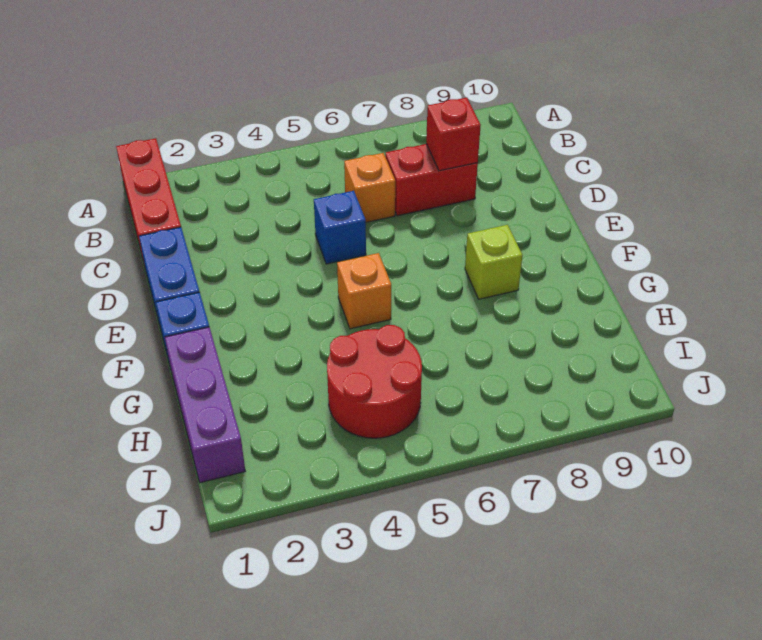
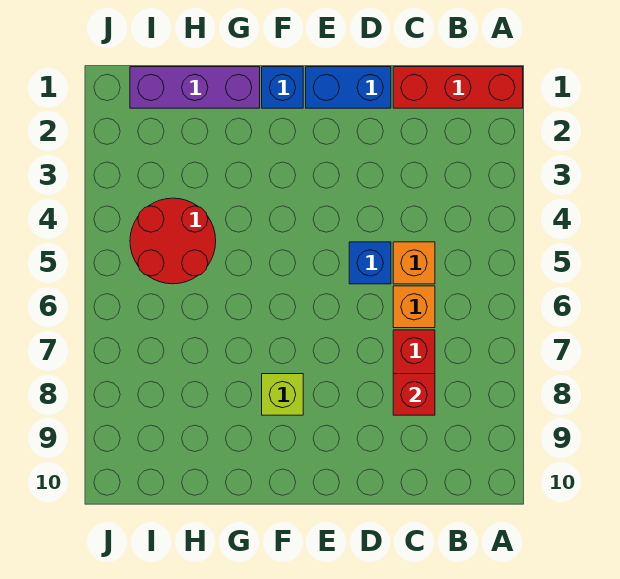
orange brick F5 level 1 -> orange brick C5 level 1

